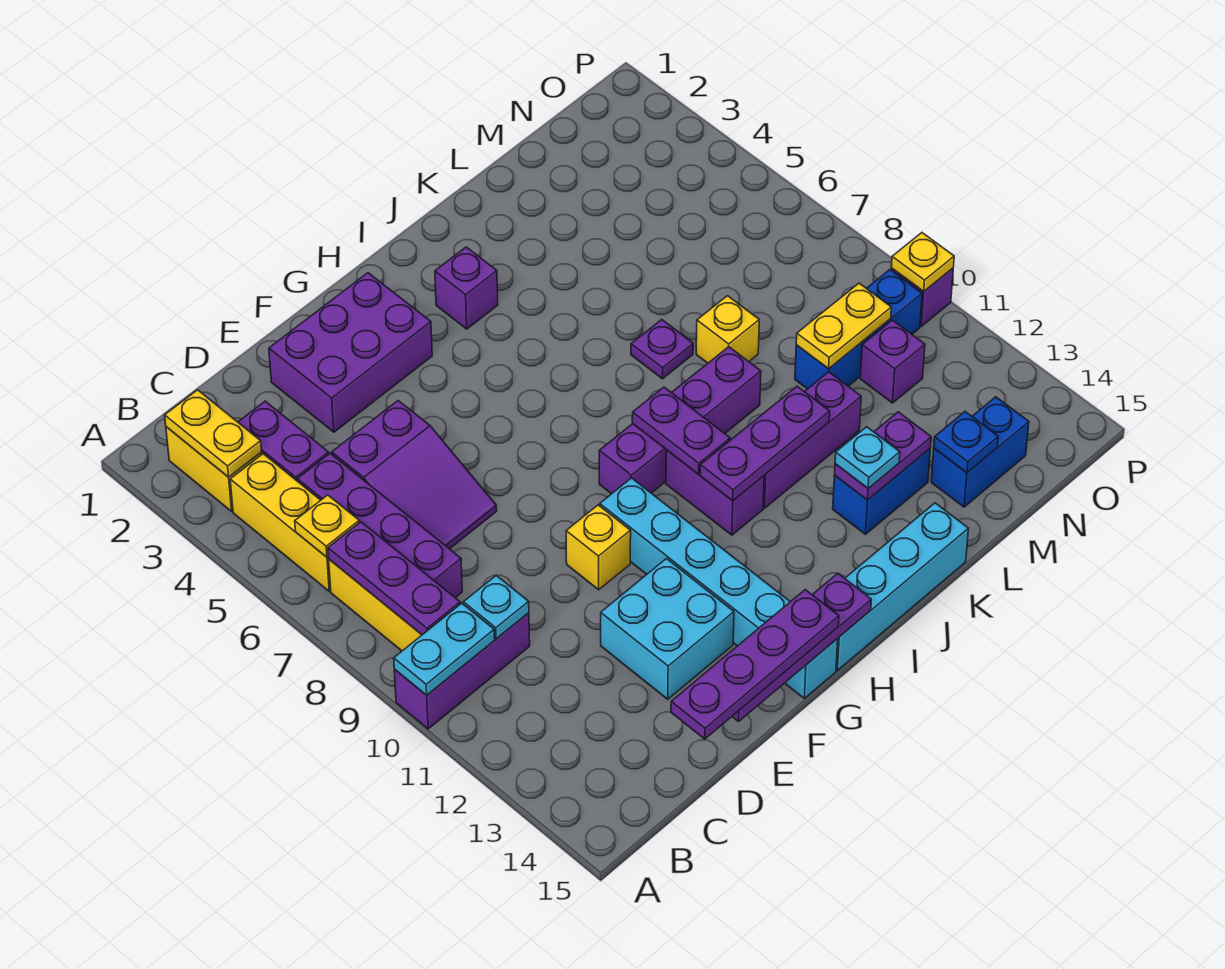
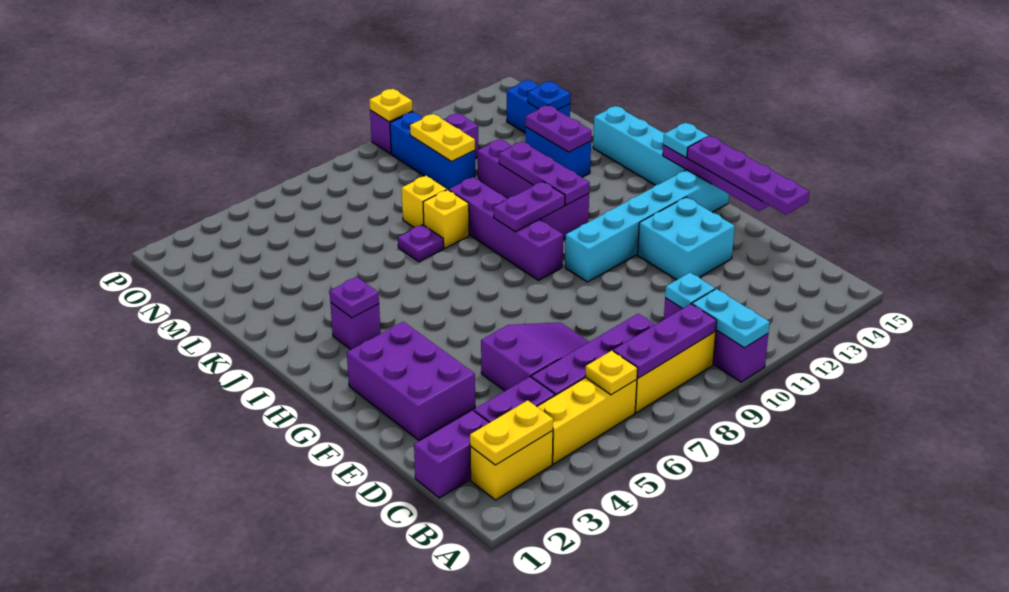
none -> purple brick C1:C2 level 1
yellow brick F10 level 1 -> yellow brick K8 level 1
none -> purple plate I3 level 2
cyan plate K13 level 3 -> cyan plate H15 level 3

